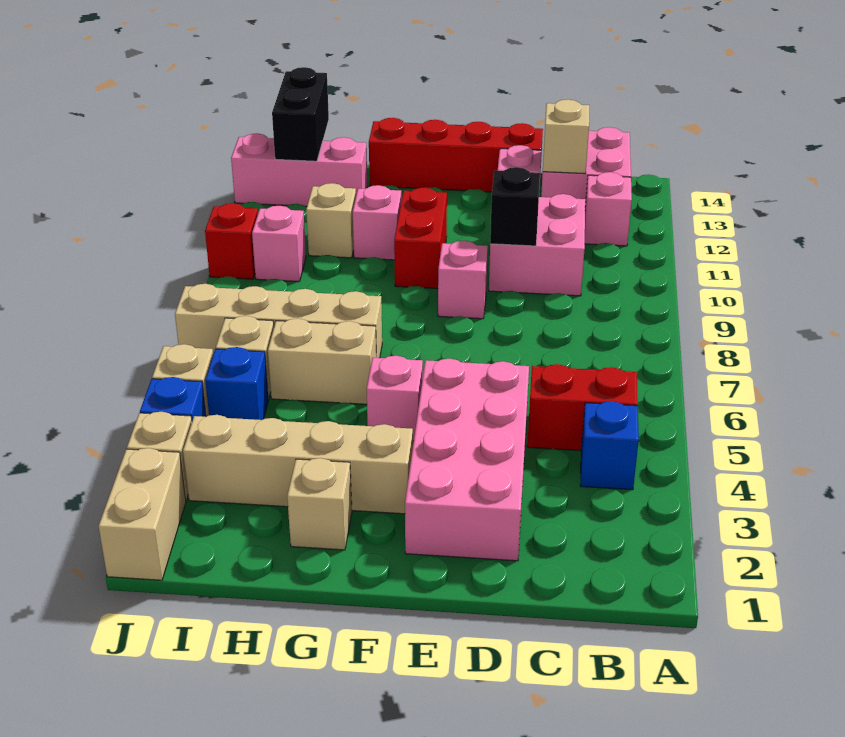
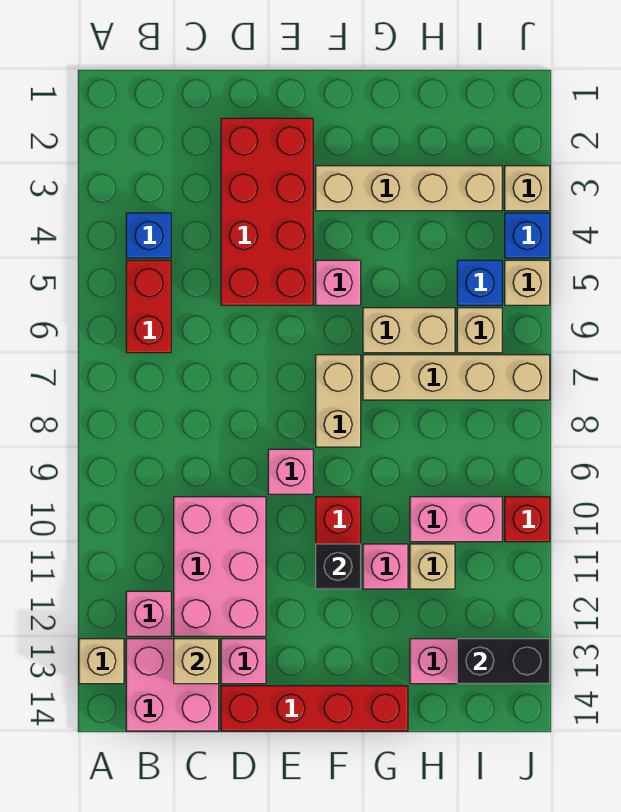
red brick B5:C5 level 1 -> red brick B5:B6 level 1
pink brick C10:D11 level 1 -> pink brick C10:D12 level 1
pink brick D2:E5 level 1 -> red brick D2:E5 level 1
black brick D10 level 2 -> black brick F11 level 2
tan brick G2 level 1 -> tan brick A13 level 1
pink brick I10 level 1 -> pink brick H10:I10 level 1
black brick I13:I14 level 2 -> black brick I13:J13 level 2
tan brick J1:J2 level 1 -> tan brick F7:F8 level 1

